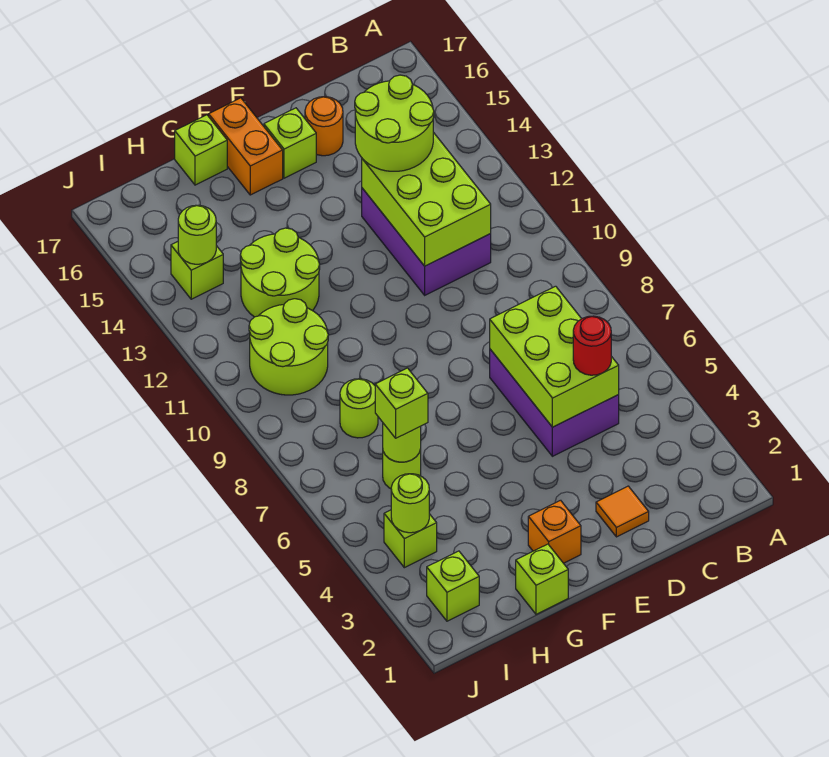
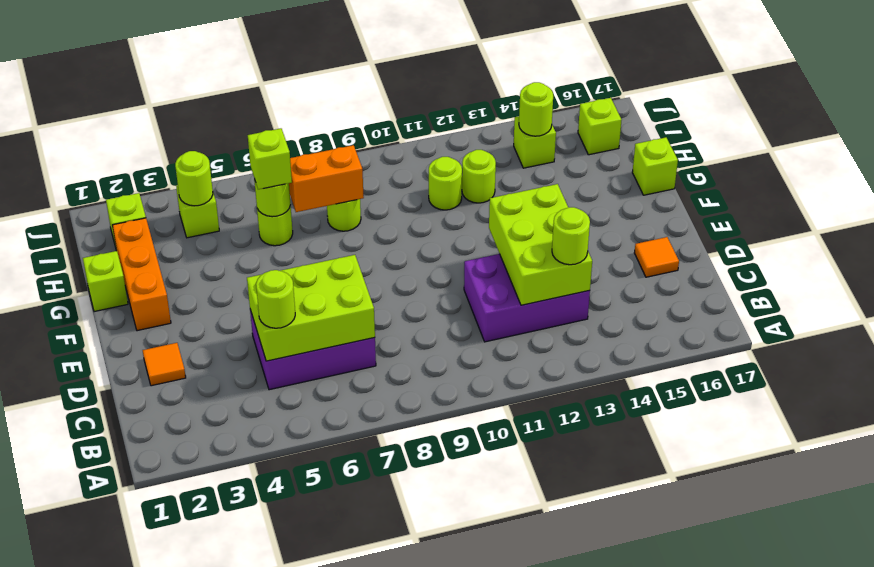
red round brick C5 level 3 -> lime round brick C5 level 3
lime brick C11:D13 level 2 -> lime brick C12:E13 level 2
lime round brick C13:D14 level 3 -> lime round brick C13 level 3
orange round brick D16 level 1 -> orange tile D16 level 1
lime brick E16 level 1 -> lime brick I16 level 1
orange brick F2 level 1 -> orange brick F2:H2 level 1
orange brick F16:F17 level 1 -> orange brick H7:H8 level 2
lime round brick G12:H13 level 1 -> lime round brick H12 level 1
lime round brick H10:I11 level 1 -> lime round brick H11 level 1

